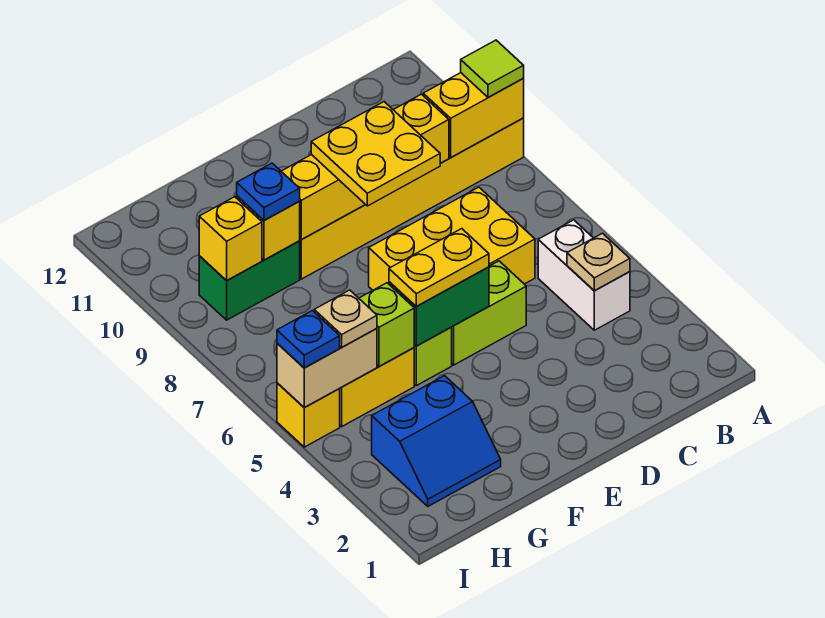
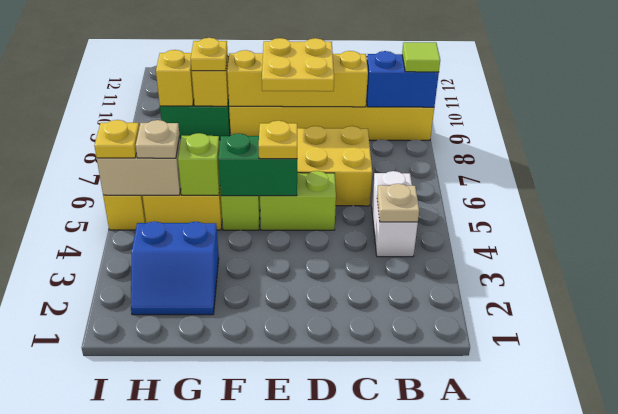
yellow brick A9:B9 level 2 -> blue brick A9:B9 level 2
yellow plate E5:F5 level 3 -> yellow plate E5 level 3
blue plate G9 level 3 -> yellow plate G9 level 3
blue plate I5 level 3 -> yellow plate I5 level 3

